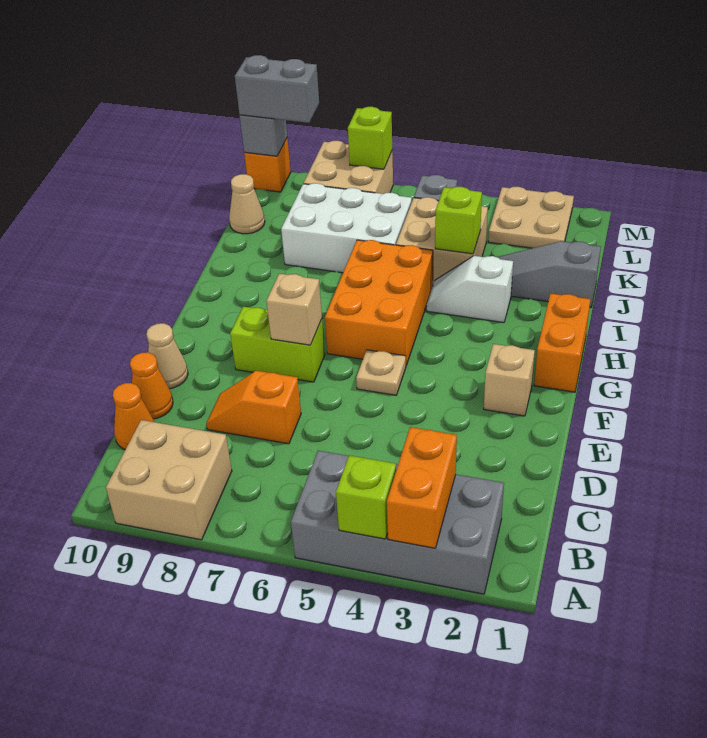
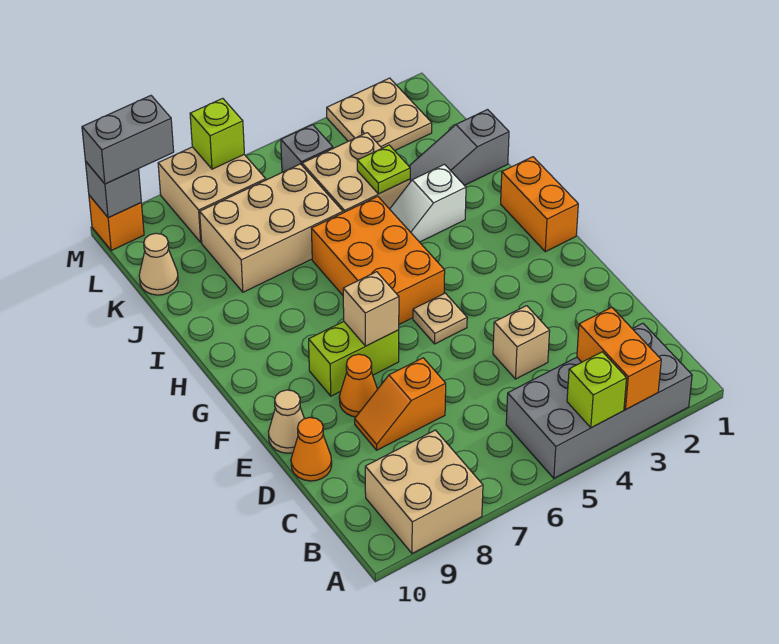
orange cone C10 level 1 -> orange cone E8 level 1
tan brick F2 level 1 -> tan brick D4 level 1
lime brick J4 level 2 -> lime plate J4 level 2
white brick J6:K8 level 1 -> tan brick J6:K8 level 1

